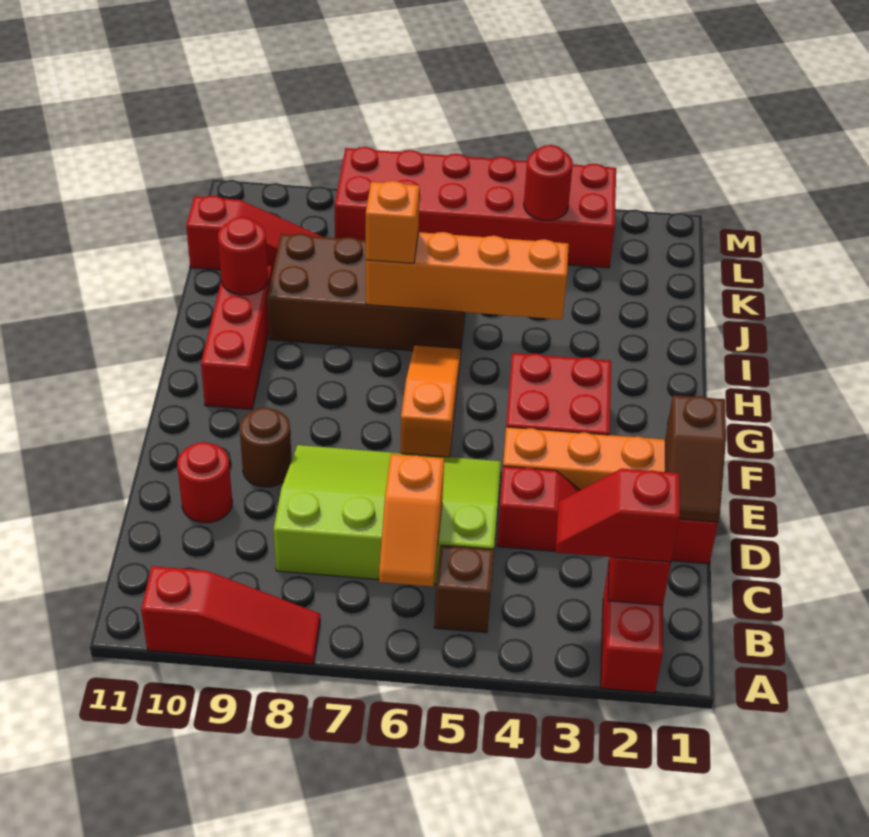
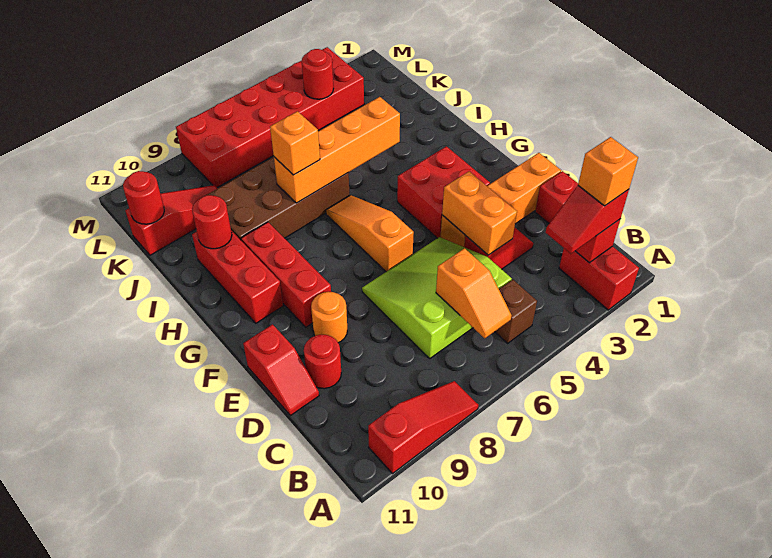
none -> orange brick B2 level 4
lime slope C5:E8 level 1 top C -> lime slope C5:E7 level 1 top C
brown slope D1:E1 level 2 top E -> none
none -> orange brick D4:E4 level 2
none -> red slope D11:E11 level 1 top E
brown round brick E9 level 1 -> orange round brick E9 level 1
none -> red brick F9:H9 level 1
none -> red round brick K11 level 2

